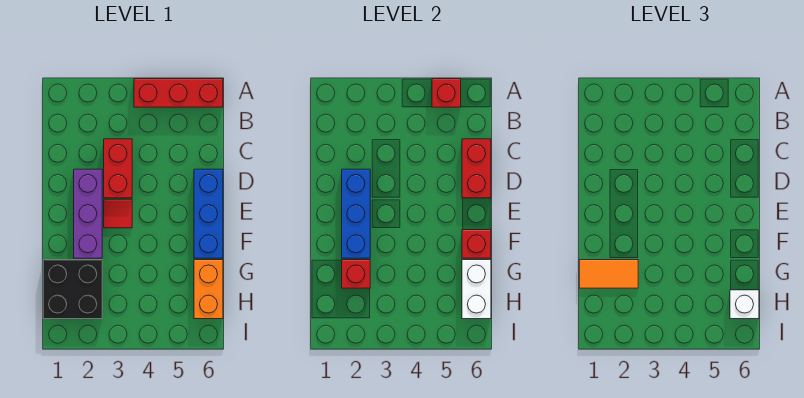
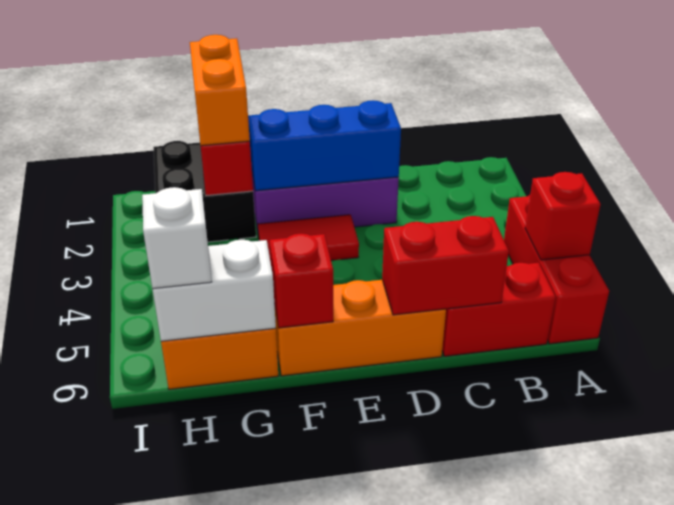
red brick C3:D3 level 1 -> red brick B6:C6 level 1
blue brick D6:F6 level 1 -> orange brick D6:F6 level 1
red tile E3 level 1 -> red tile E3:F3 level 1
orange tile G1:G2 level 3 -> orange brick G1:G2 level 3

